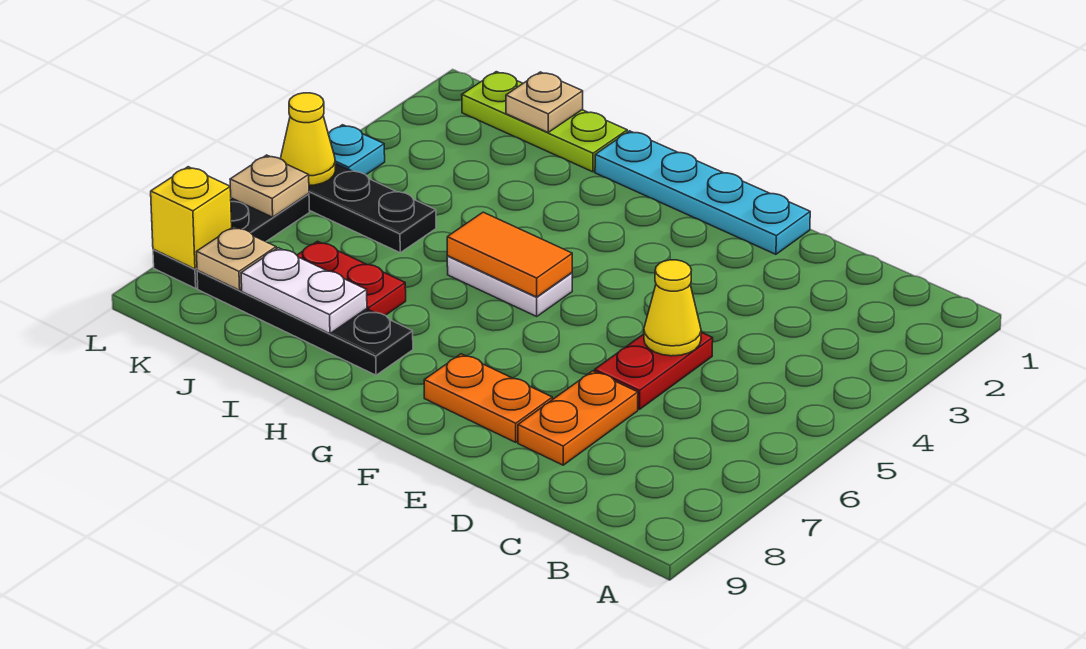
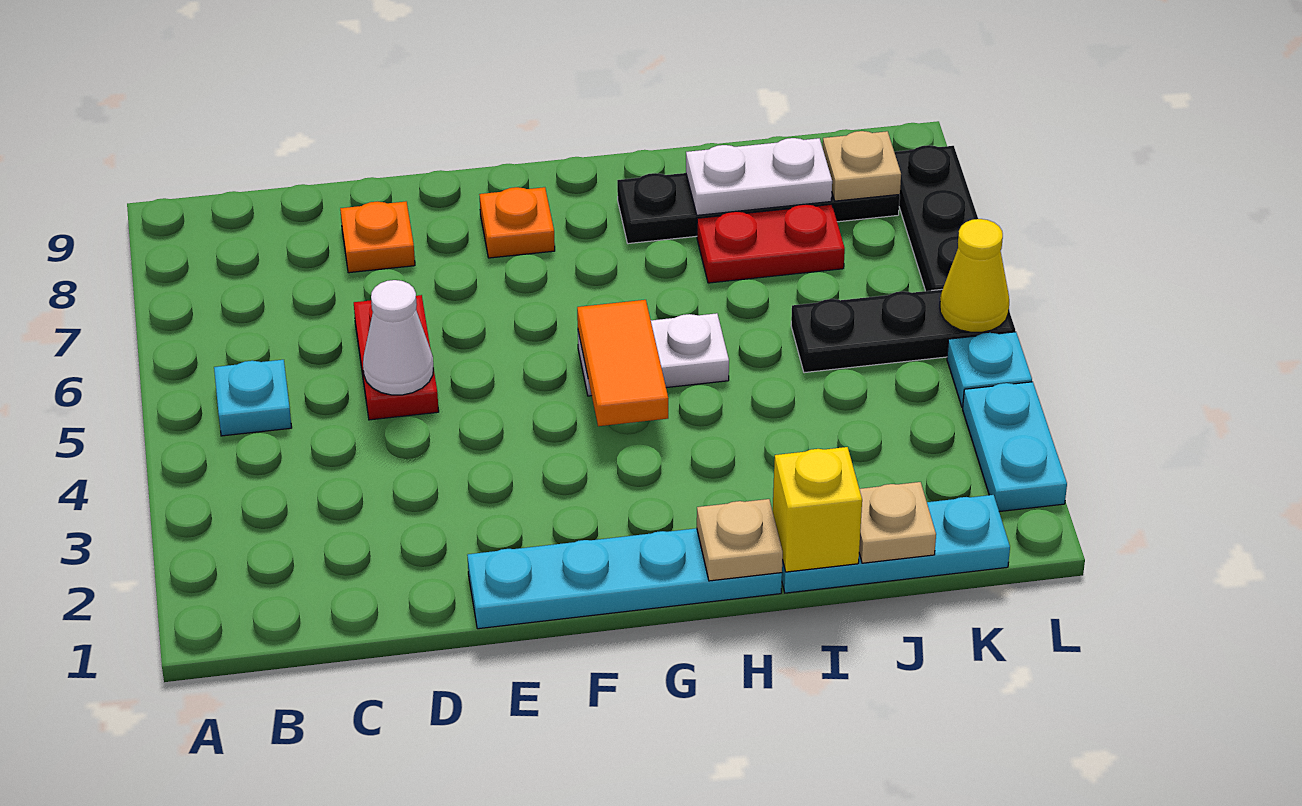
none -> cyan plate B5 level 1
yellow cone D5 level 2 -> white cone D5 level 2
orange plate D7:D8 level 1 -> orange plate D8 level 1
orange plate E8:F8 level 1 -> orange plate F8 level 1
orange tile G5:H5 level 2 -> orange tile G4:G5 level 2
lime plate I1:K1 level 1 -> cyan plate I1:K1 level 1
none -> cyan plate L2:L3 level 1
tan plate L6 level 2 -> tan plate H1 level 2
yellow brick L8 level 2 -> yellow brick I1 level 2

